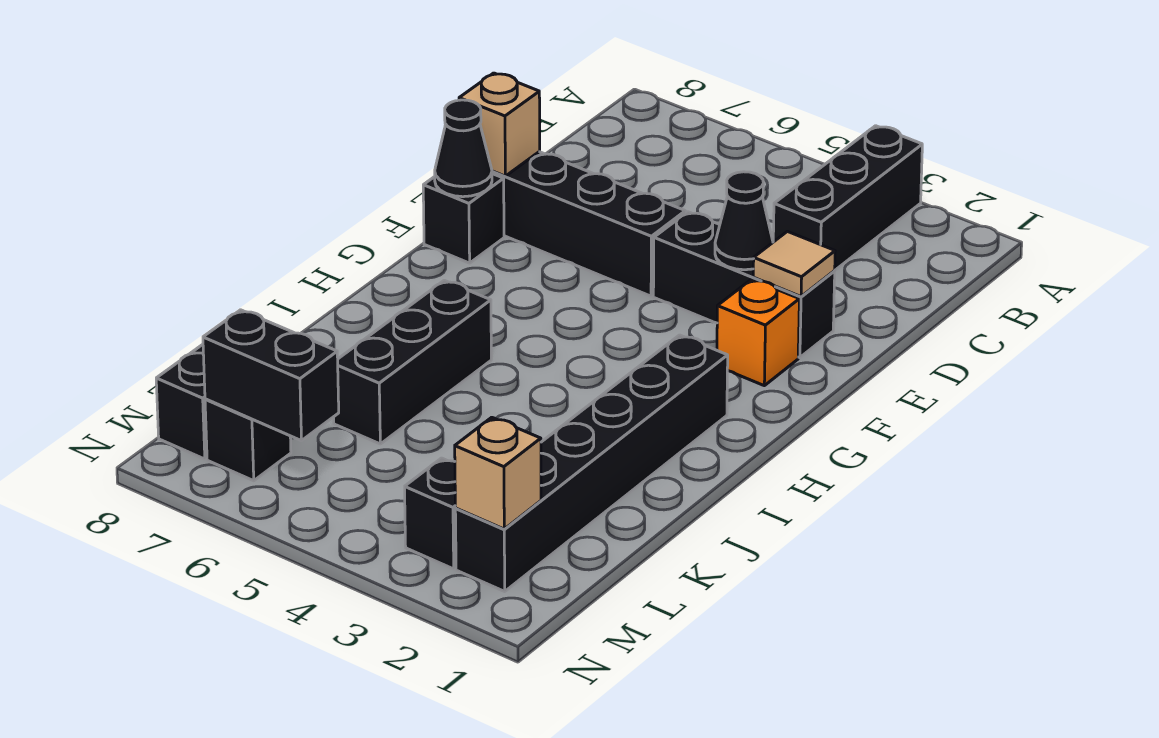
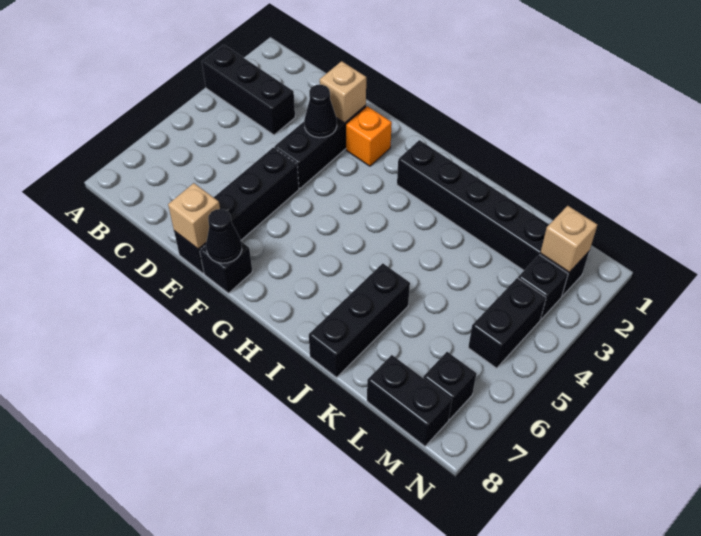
tan tile E2 level 2 -> tan brick E2 level 2
black brick I6:K6 level 1 -> black brick J6:J8 level 1
black brick M6:M7 level 2 -> black brick M4:M5 level 1

